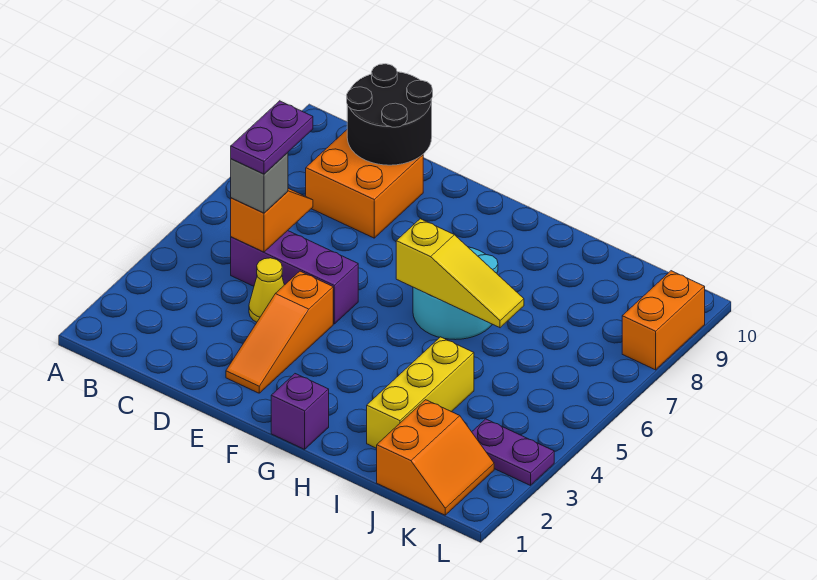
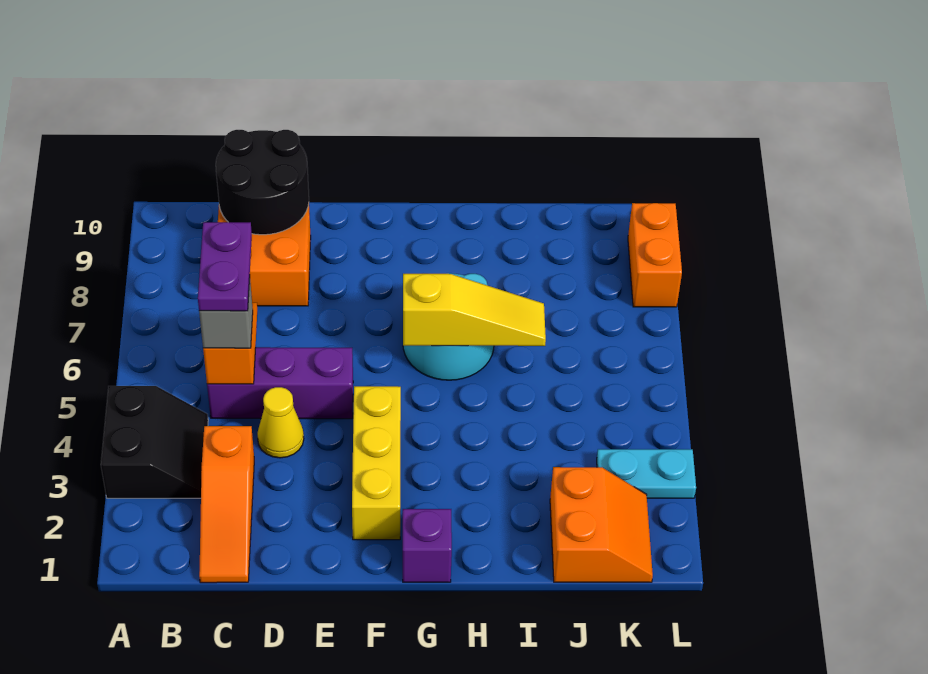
none -> black slope A3:B4 level 1 top A
orange slope E2:E4 level 1 top 4 -> orange slope C1:C3 level 1 top 3
yellow brick I2:I4 level 1 -> yellow brick F2:F4 level 1
purple plate K3:L3 level 1 -> cyan plate K3:L3 level 1

